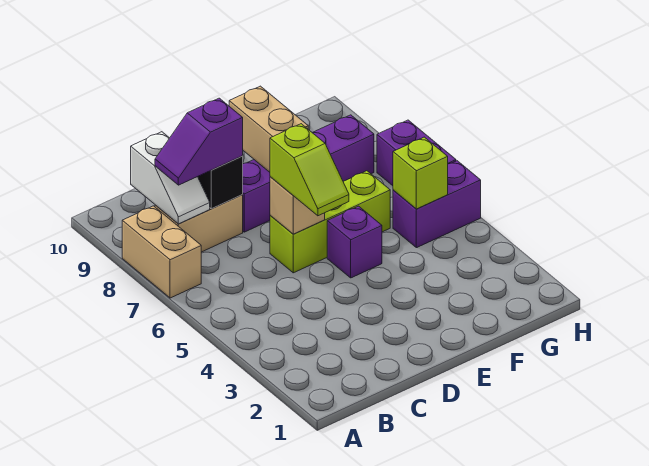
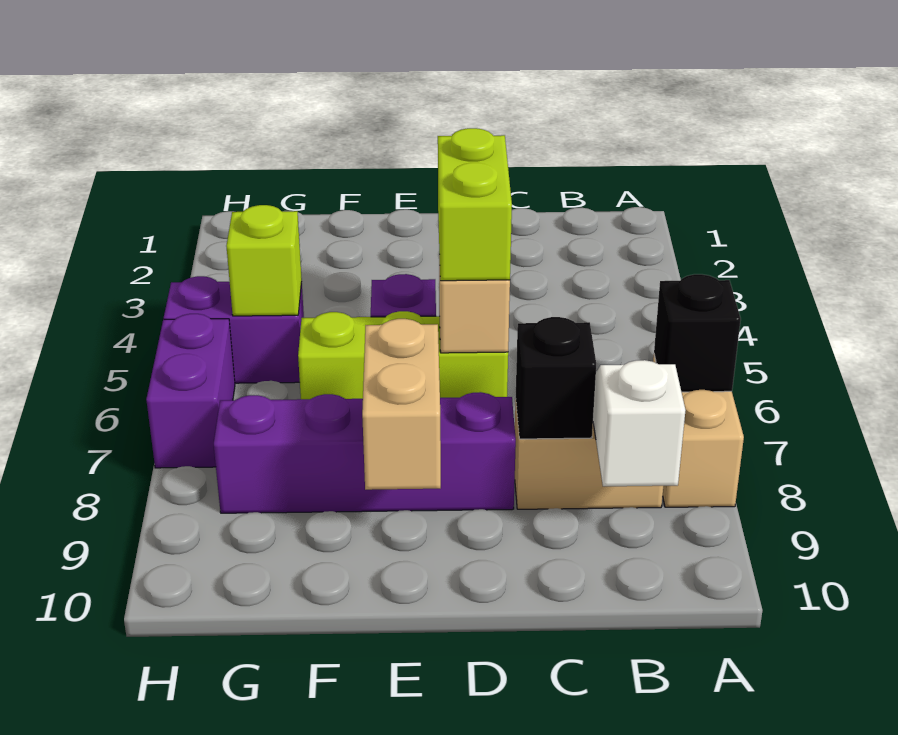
none -> black brick A7 level 2
purple slope B8:C8 level 3 top C -> none
lime slope D5:D6 level 3 top 6 -> lime brick D5:D6 level 3

